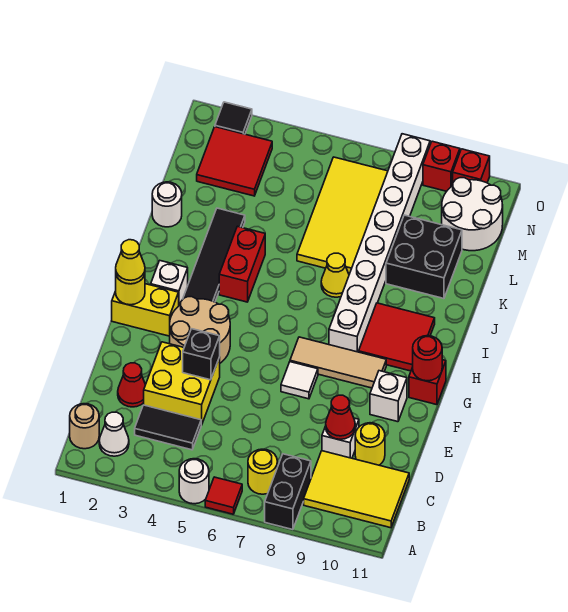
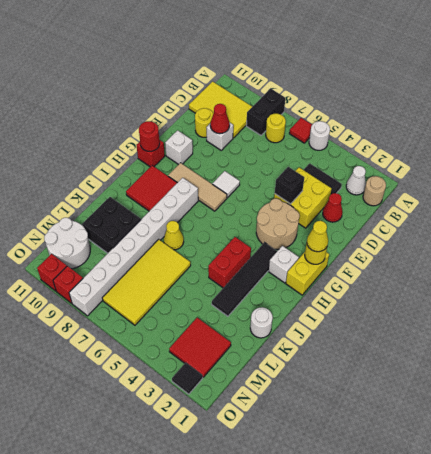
yellow brick G1:G2 level 1 -> yellow brick G1:H1 level 1

